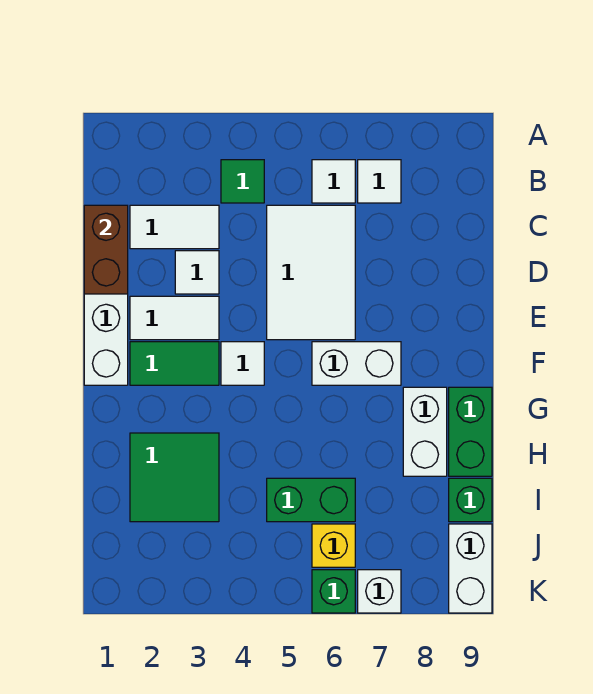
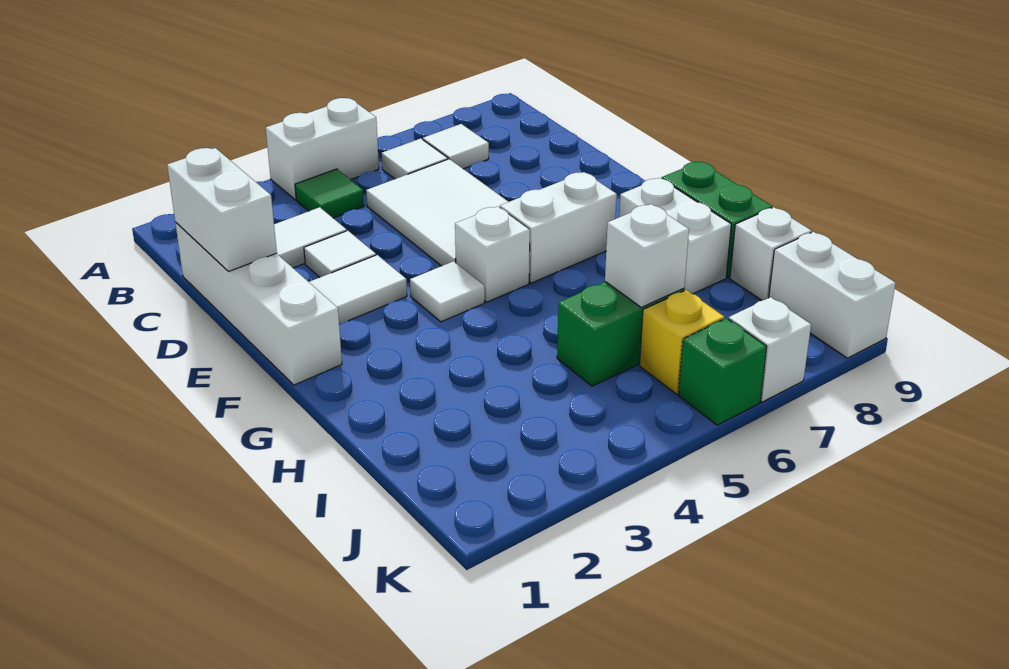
none -> white brick A4:A5 level 1
brown brick C1:D1 level 2 -> white brick C1:D1 level 2
green tile F2:F3 level 1 -> none
none -> white brick F5 level 1
green tile H2:I3 level 1 -> none
none -> white brick I6 level 2
green brick I9 level 1 -> white brick I9 level 1

